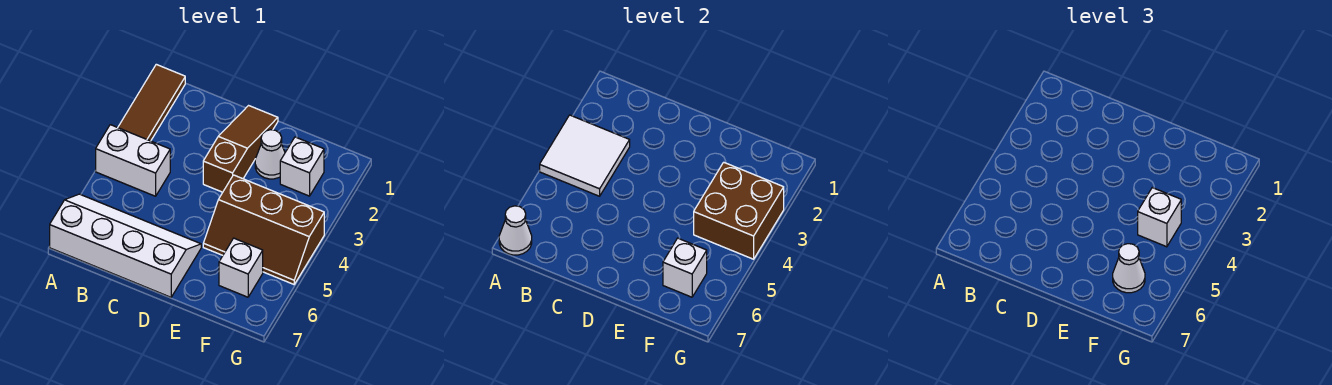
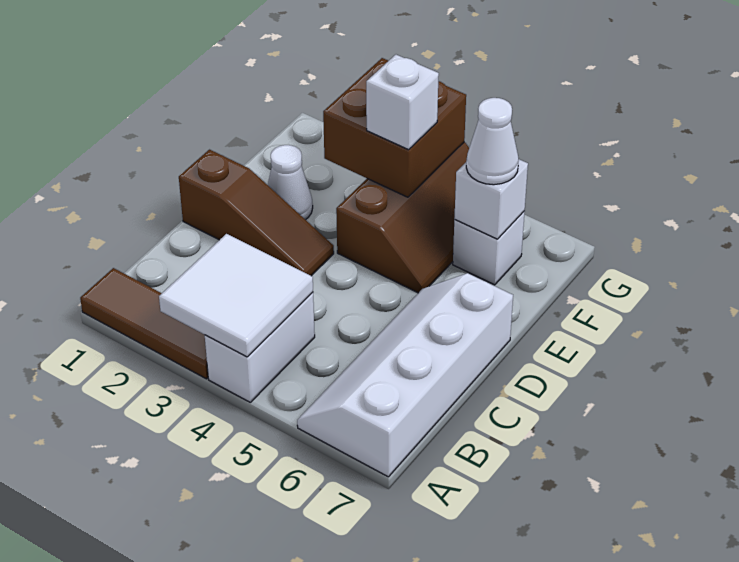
white cone A7 level 2 -> none
brown slope D1:D3 level 1 top 3 -> brown slope D1:D3 level 1 top 1
white brick F2 level 1 -> none

